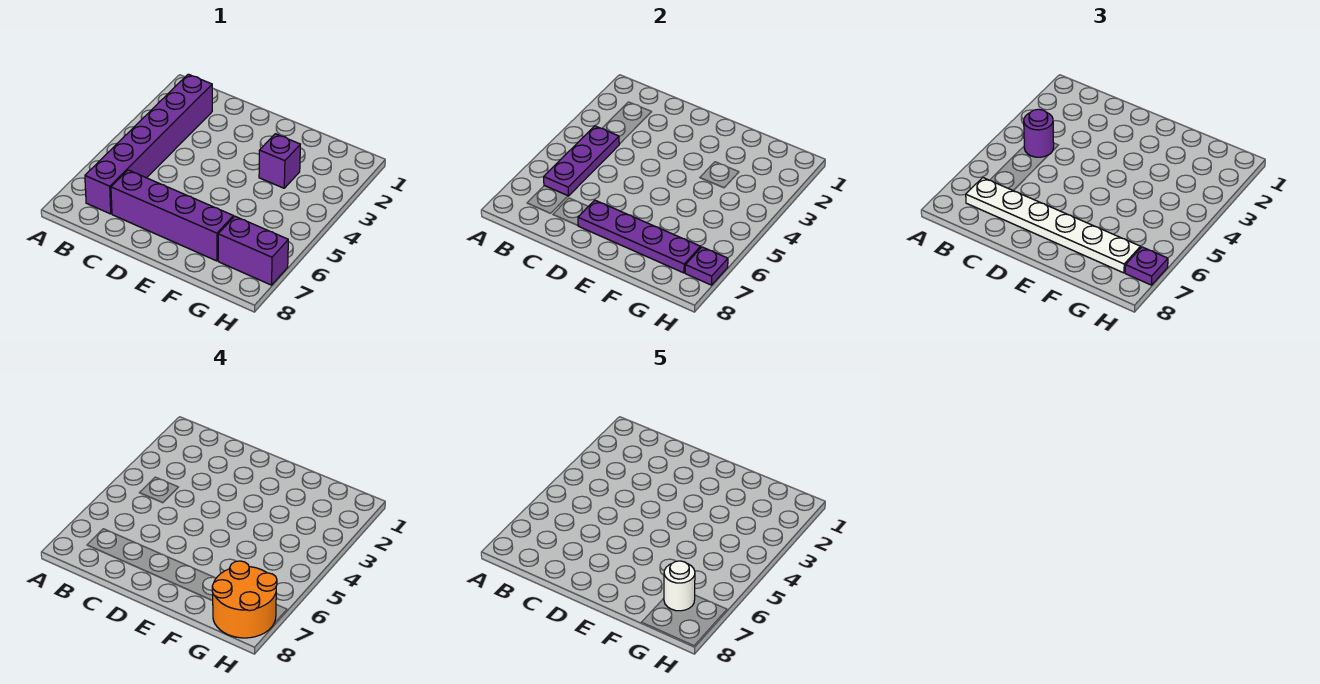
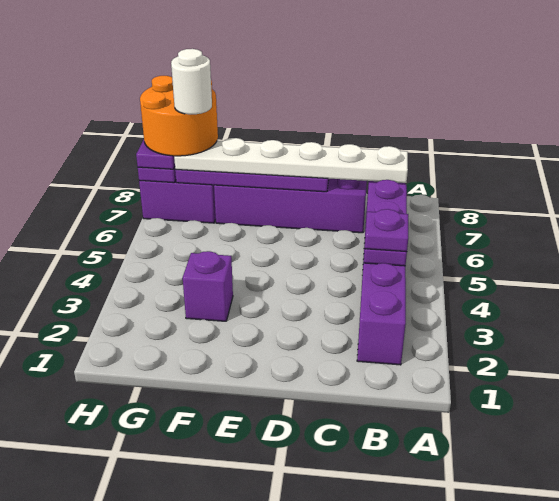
purple round brick B4 level 3 -> purple plate B4 level 3

